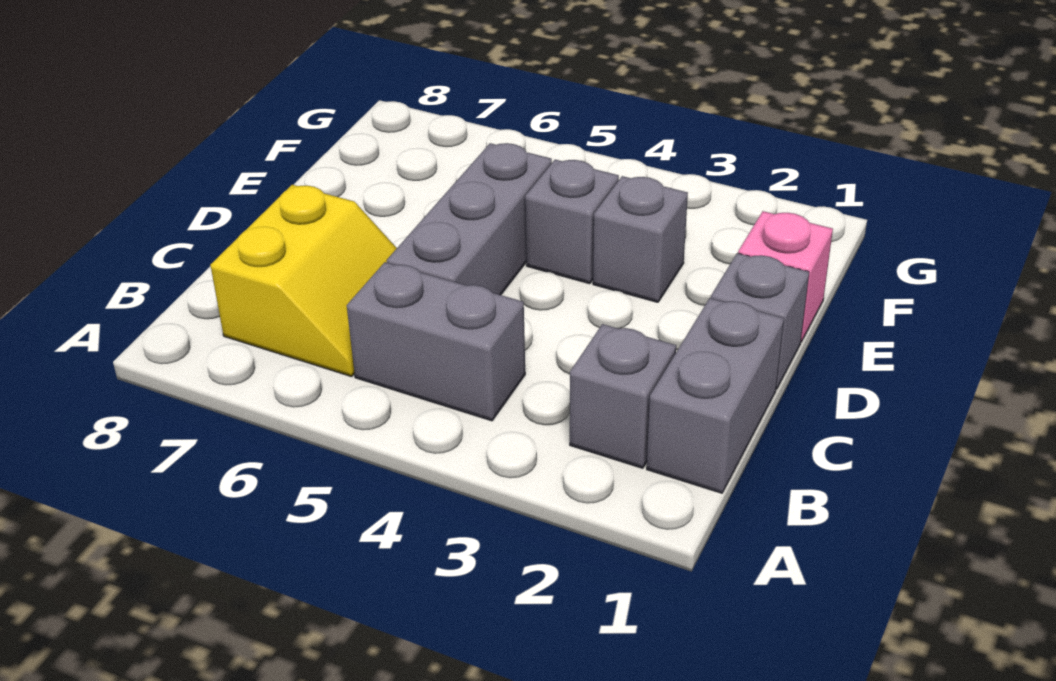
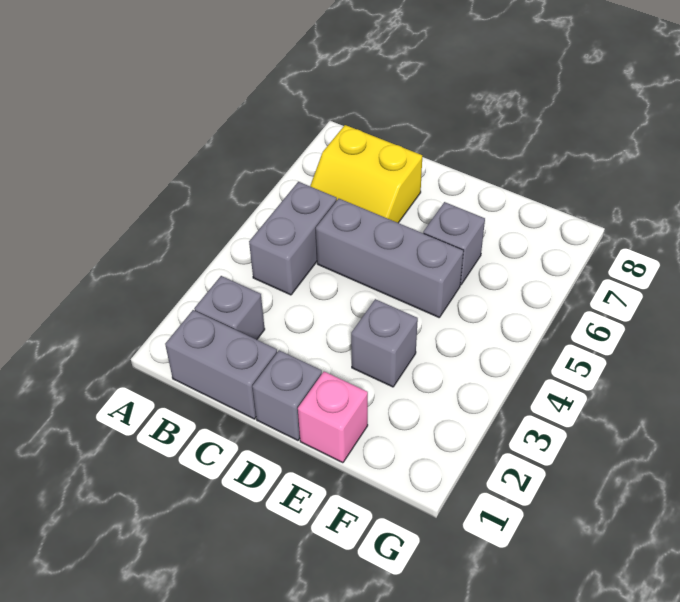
grey brick E4 level 1 -> grey brick E6 level 1

